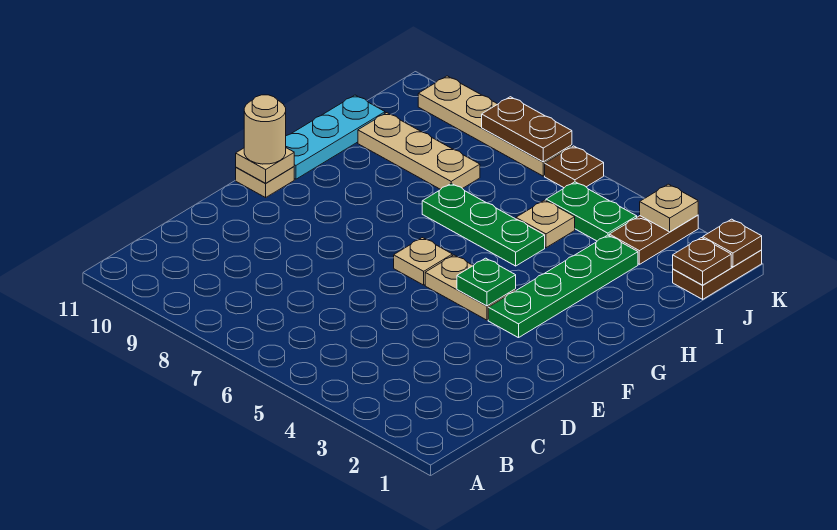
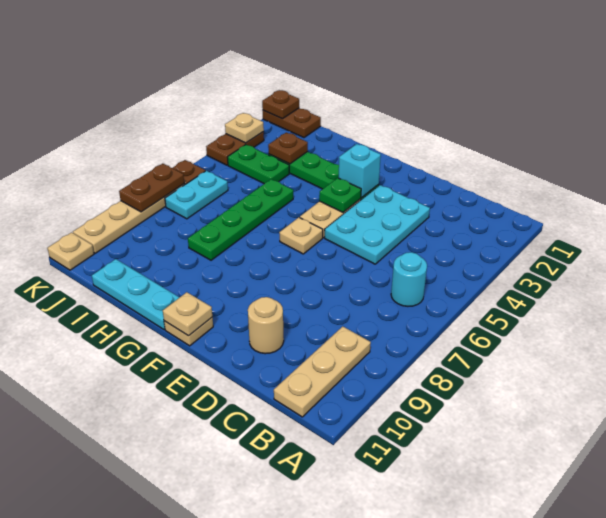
none -> cyan round brick B6 level 1
none -> cyan plate D3:E5 level 1
none -> cyan brick F3 level 2
tan round brick F11 level 3 -> tan round brick D10 level 1
green plate H5:H7 level 1 -> green plate H5:H8 level 1
tan plate I5 level 1 -> tan plate K11 level 1
tan plate I8:I10 level 1 -> tan plate B9:B11 level 1
brown plate J1 level 2 -> brown plate I3 level 2
brown plate J3:K3 level 1 -> brown plate K3:K4 level 1
green plate J4:J5 level 1 -> green plate I4:J4 level 1
none -> cyan plate J6:J7 level 1

